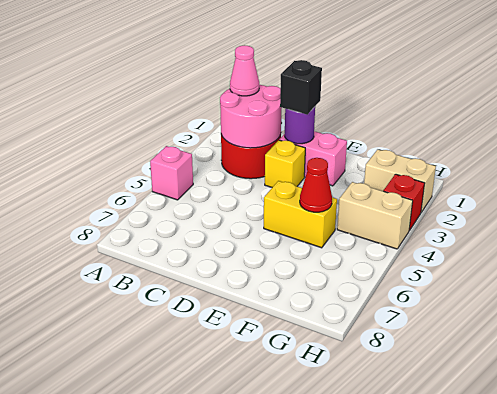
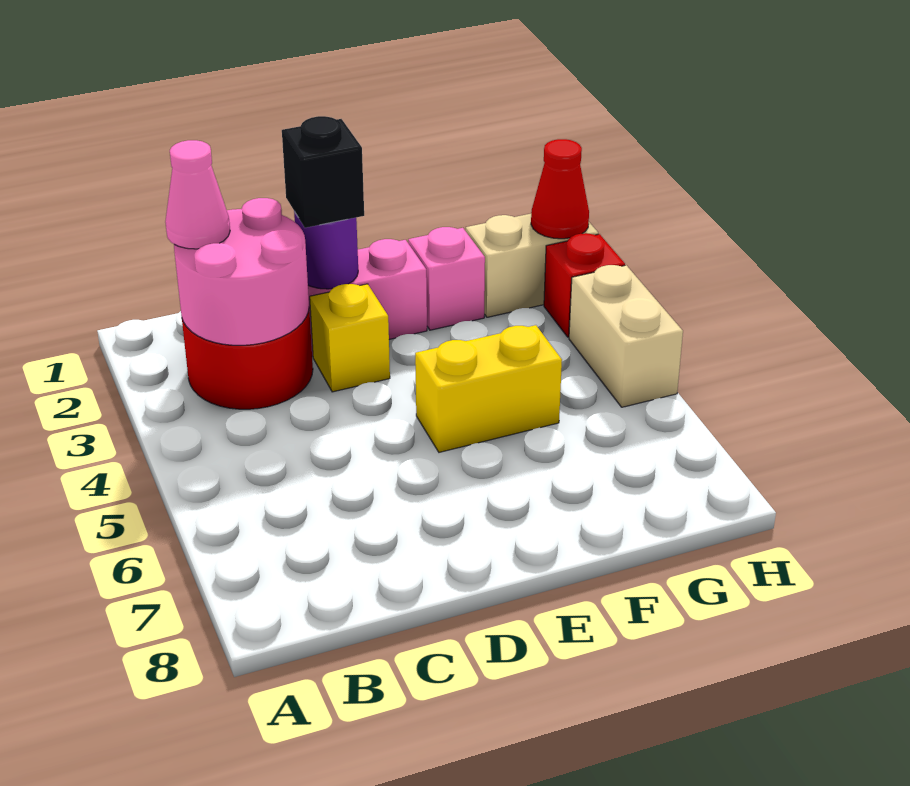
pink brick A5 level 1 -> pink brick F2 level 1
red cone F5 level 2 -> red cone H2 level 2
tan brick G4:H4 level 1 -> tan brick H4:H5 level 1

